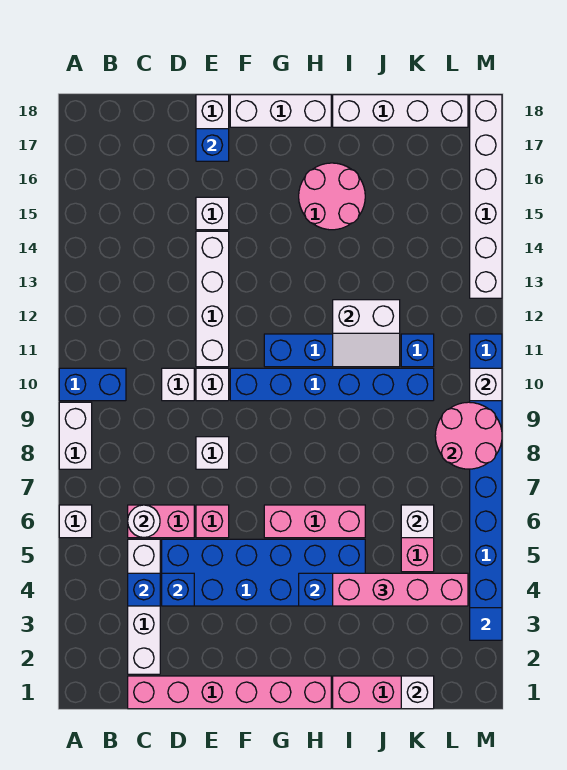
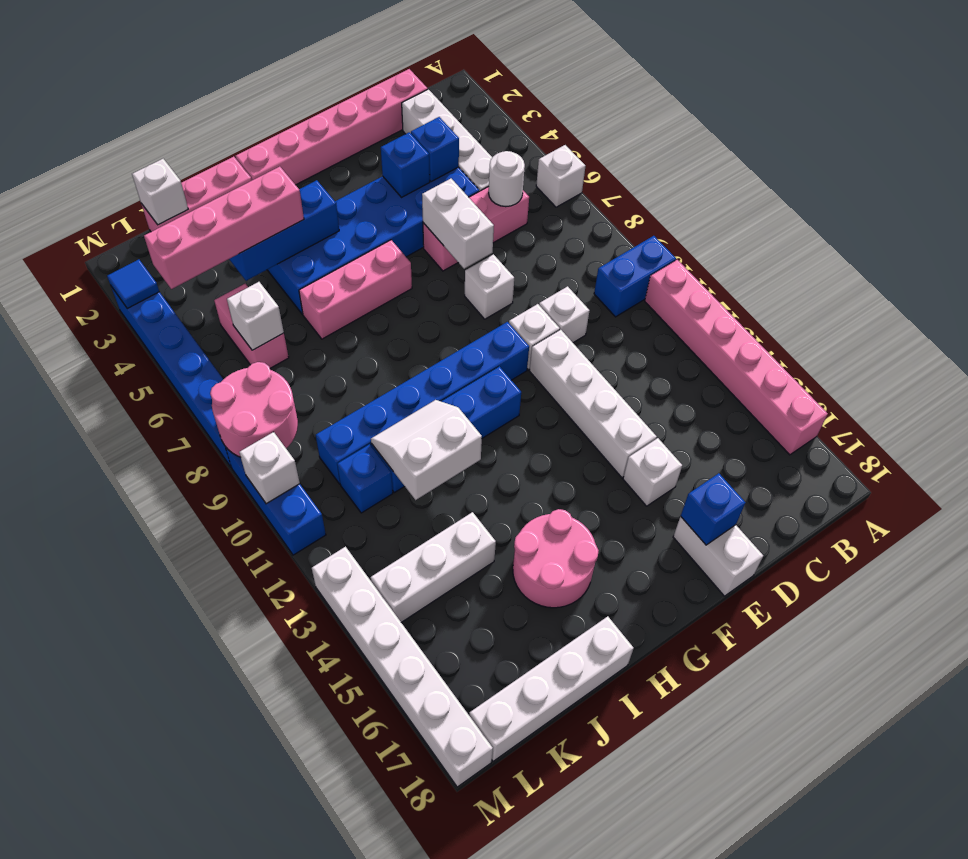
white brick A8:A9 level 1 -> white brick E6:E7 level 2
none -> pink brick A11:A16 level 1
blue brick C4 level 2 -> blue brick E4 level 2
white brick F18:H18 level 1 -> white brick J14:L14 level 1

